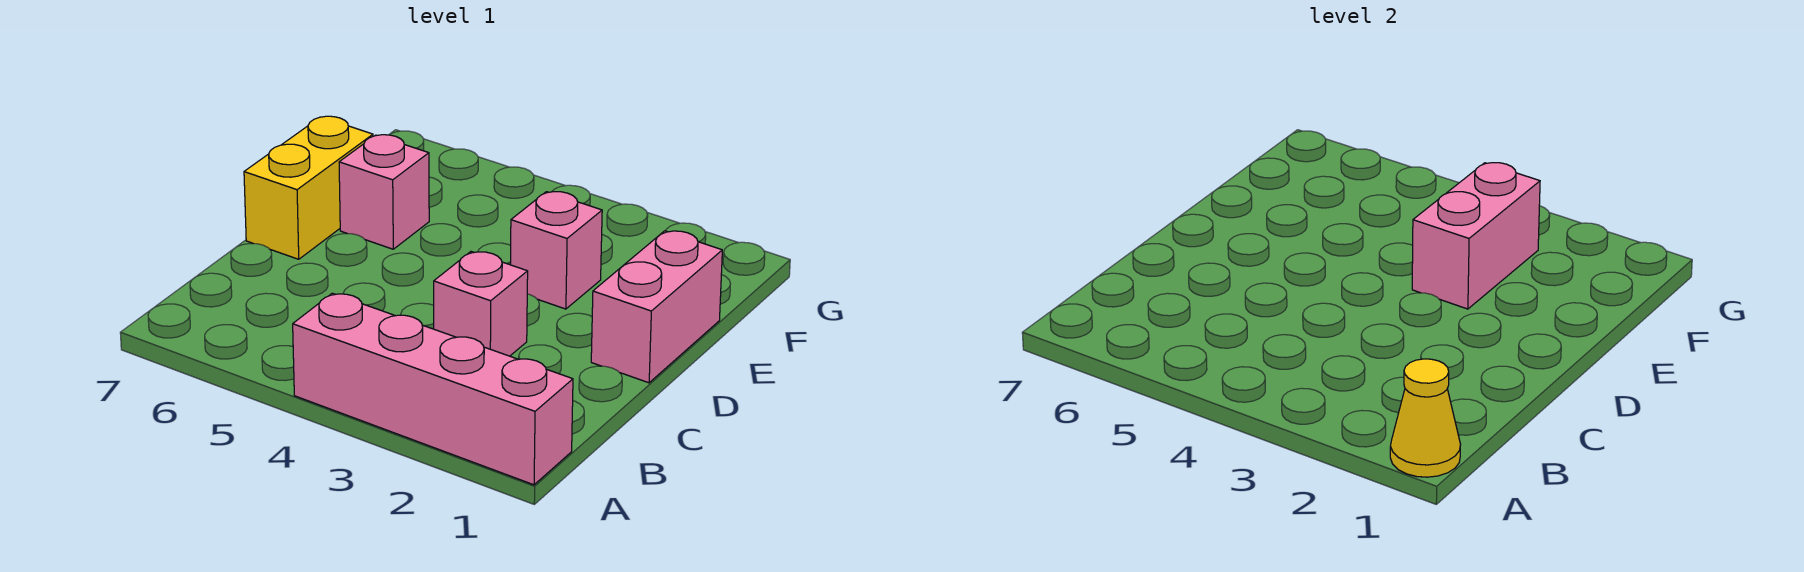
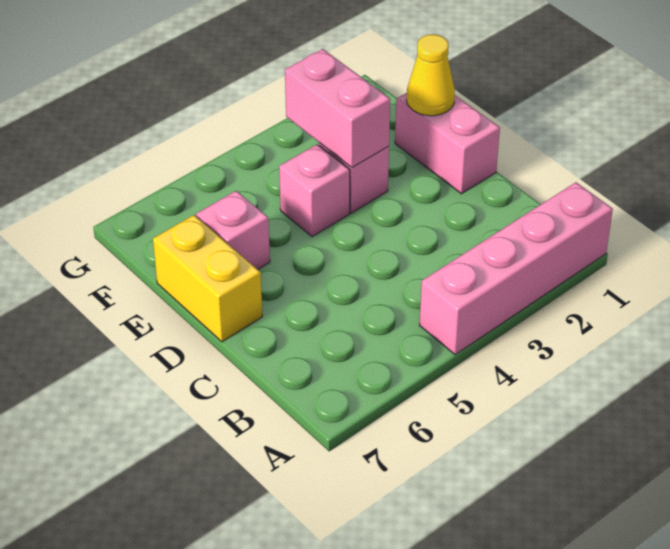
yellow cone A1 level 2 -> yellow cone E1 level 2
pink brick C3 level 1 -> pink brick E4 level 1

